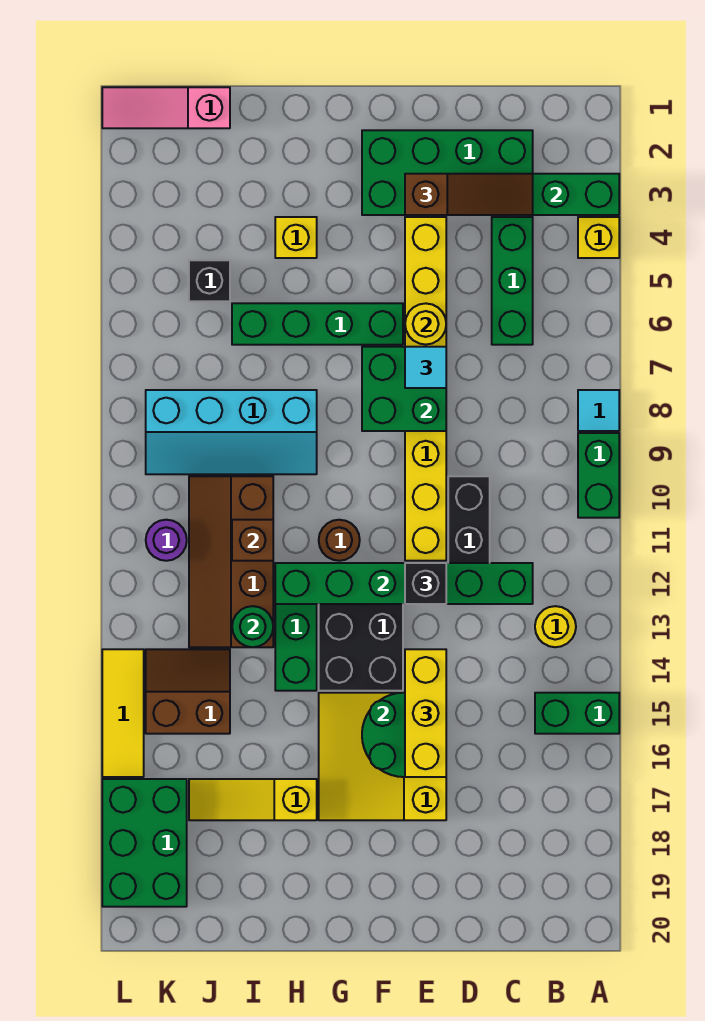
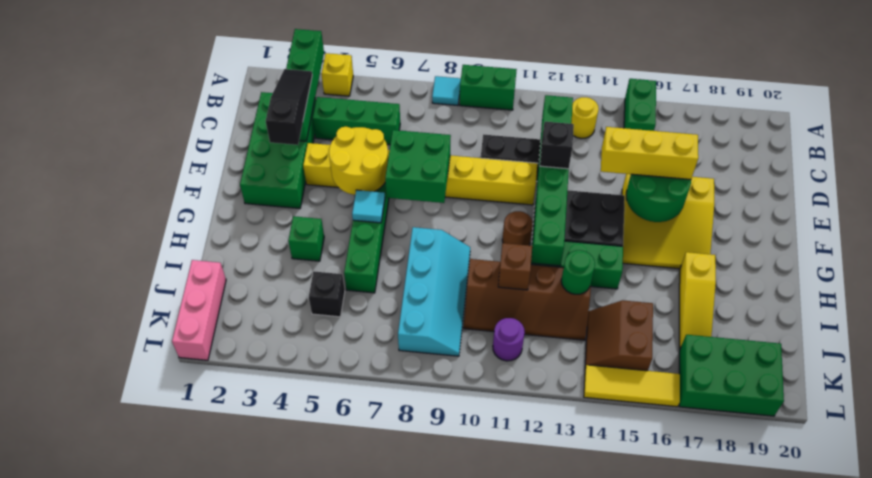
brown slope C3:E3 level 3 top E -> black slope C3:E3 level 3 top E
yellow round brick E6 level 2 -> yellow round brick E5:F6 level 2
cyan tile E7 level 3 -> cyan tile G6 level 2
yellow brick H4 level 1 -> green brick H4 level 1
pink slope J1:L1 level 1 top J -> pink brick J1:L1 level 1

